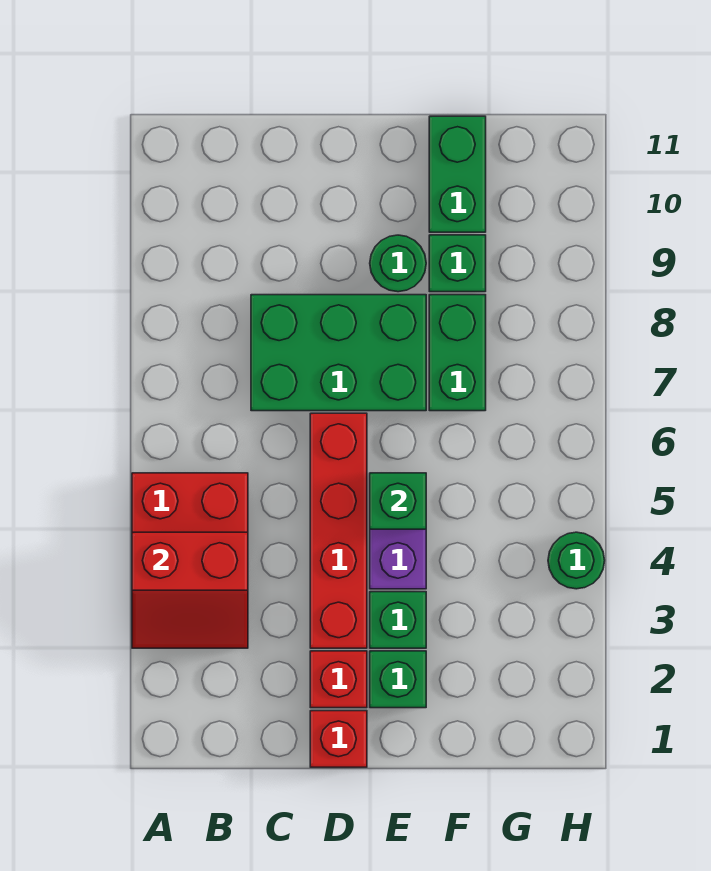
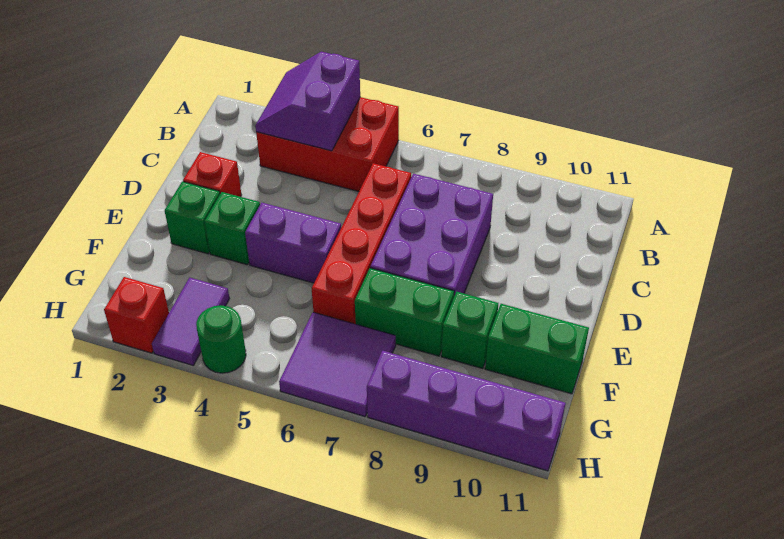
red slope A3:B4 level 2 top 4 -> purple slope A3:B4 level 2 top 4
green brick C7:E8 level 1 -> purple brick C7:E8 level 1
red brick D1 level 1 -> red brick H2 level 1
red brick D3:D6 level 1 -> red brick C6:F6 level 1
green brick E5 level 2 -> none
green round brick E9 level 1 -> none
none -> purple tile G3:H3 level 1
none -> purple tile G6:H7 level 1
none -> purple brick H8:H11 level 1

